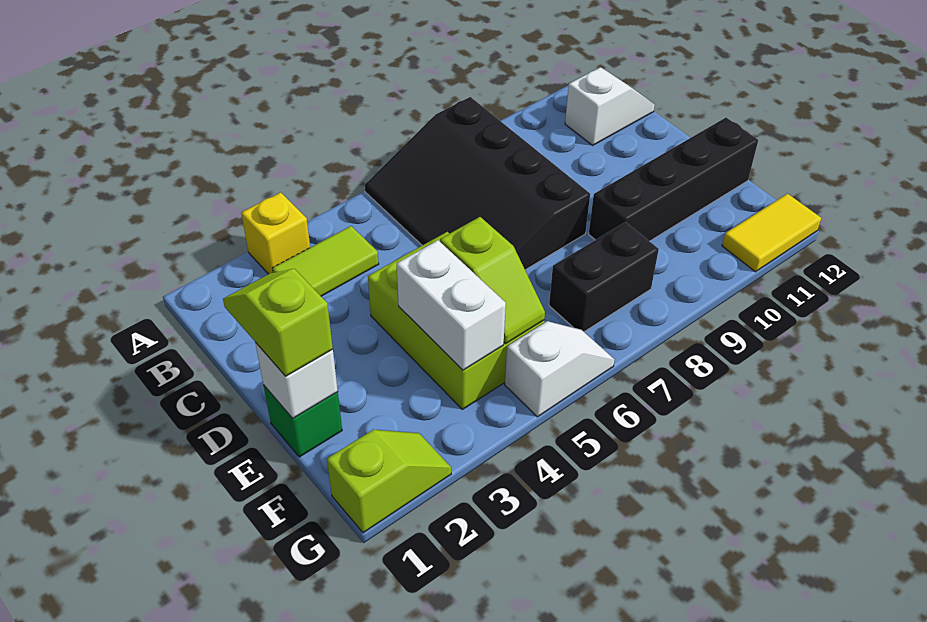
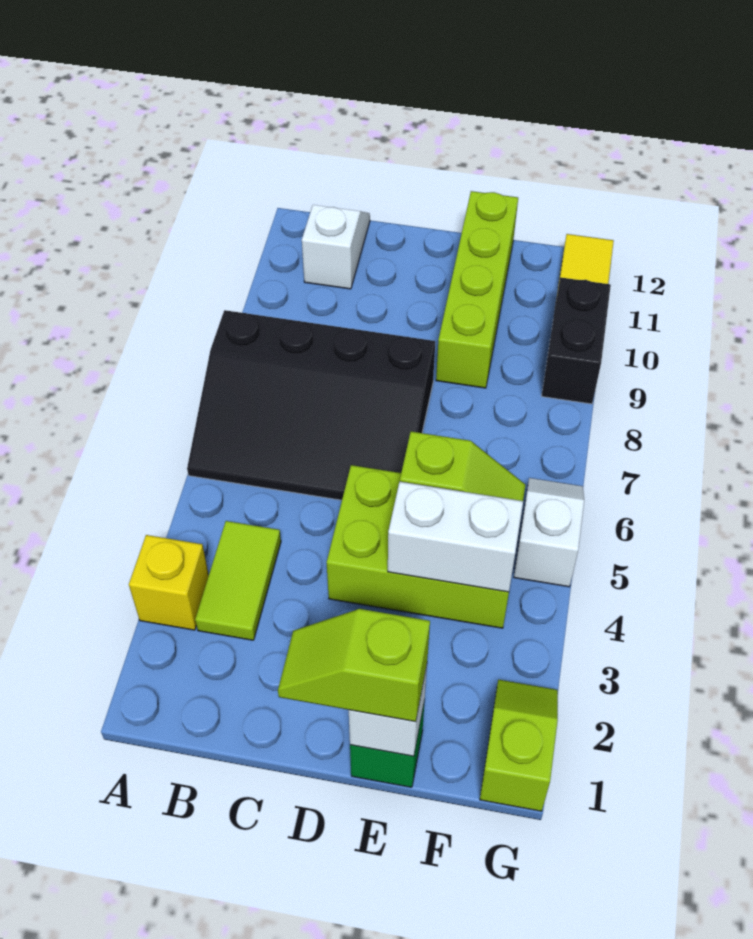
black brick E9:E12 level 1 -> lime brick E9:E12 level 1
black brick F7:F8 level 1 -> black brick G9:G10 level 1

